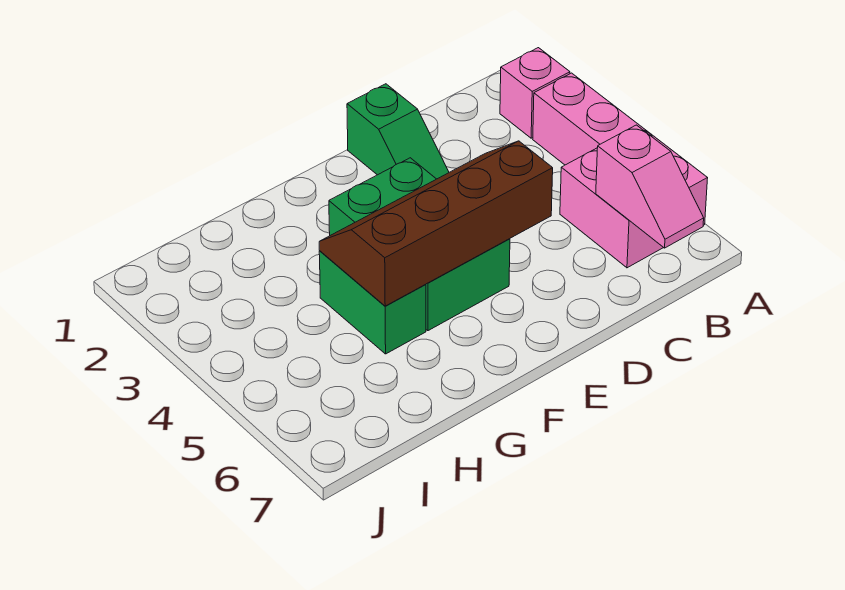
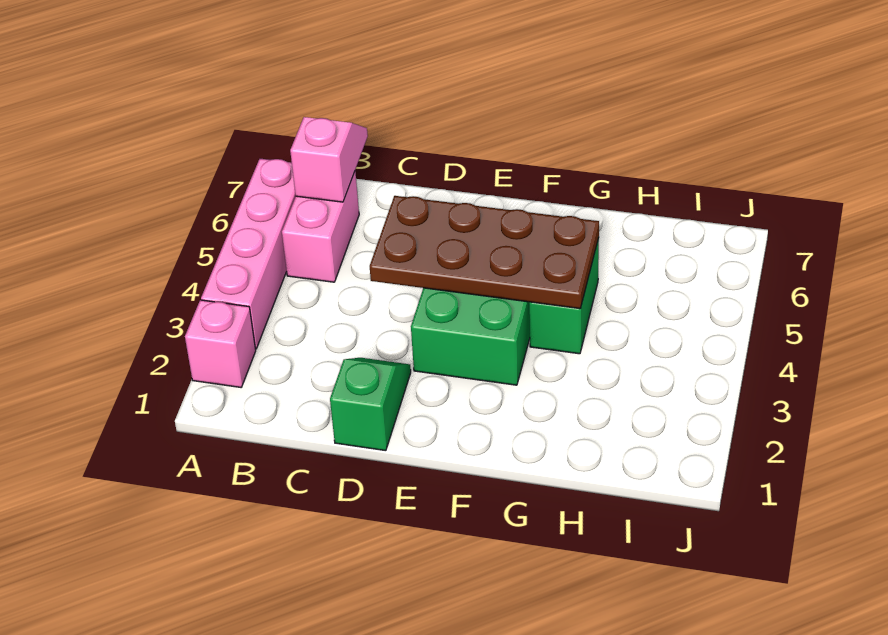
brown slope D4:G5 level 2 top 5 -> brown plate D4:G5 level 2

